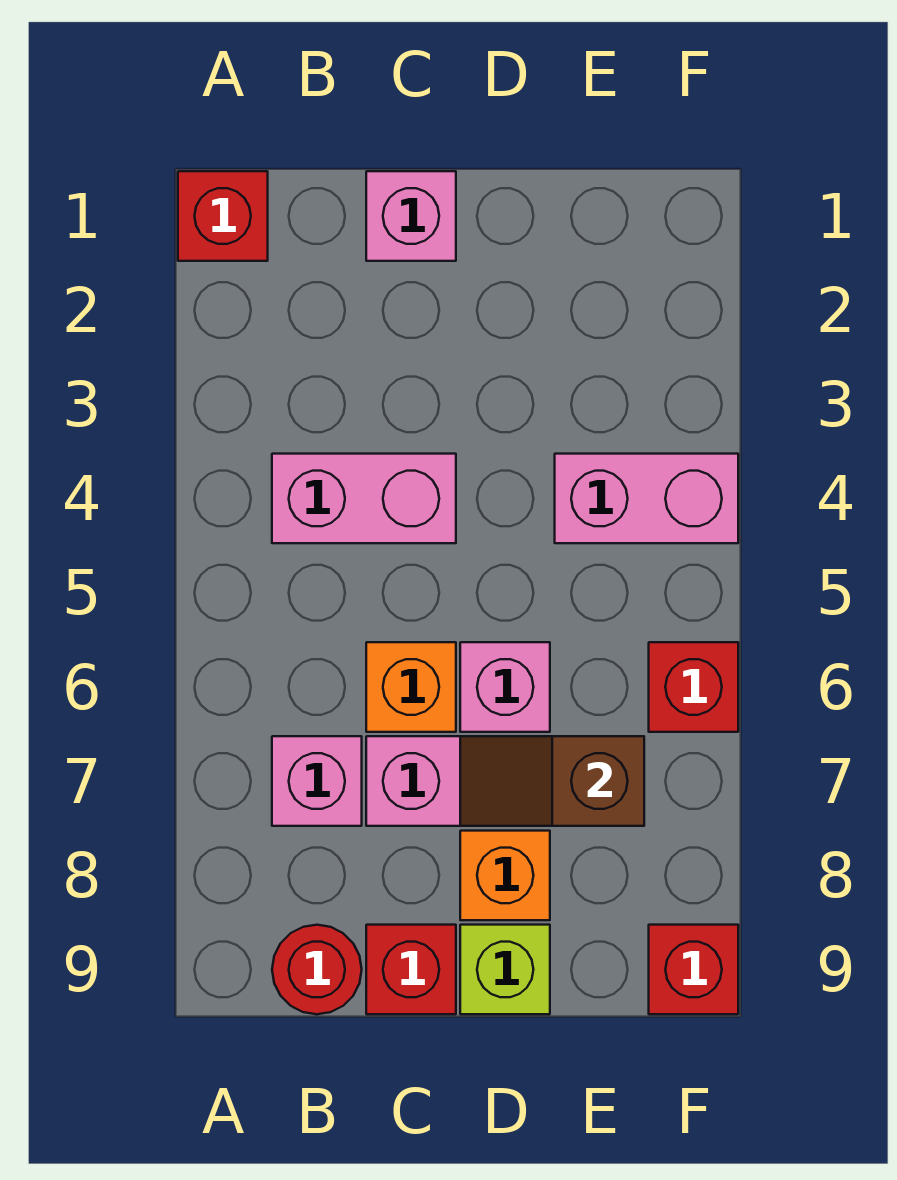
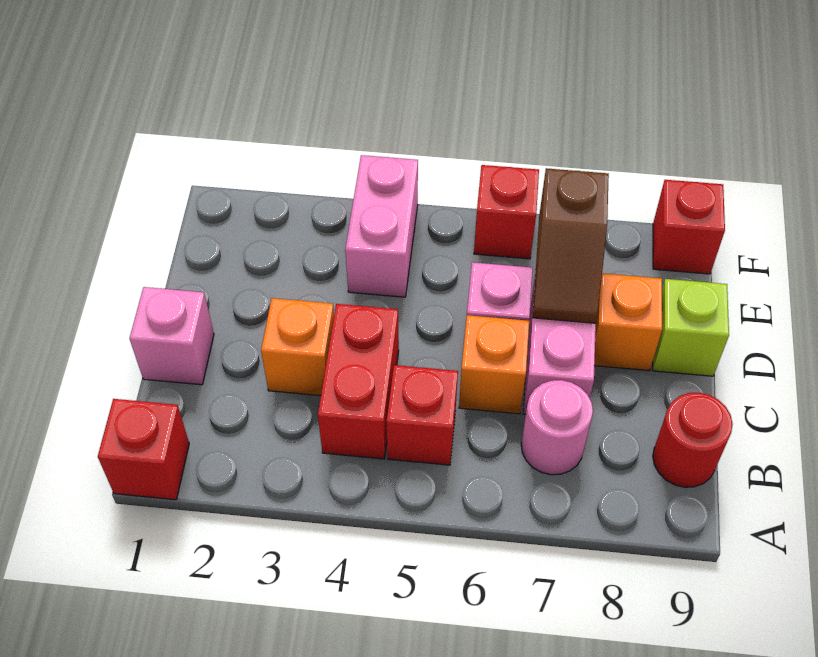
pink brick B4:C4 level 1 -> red brick B4:C4 level 1
pink brick B7 level 1 -> pink round brick B7 level 1
none -> orange brick C3 level 1
red brick C9 level 1 -> red brick B5 level 1

